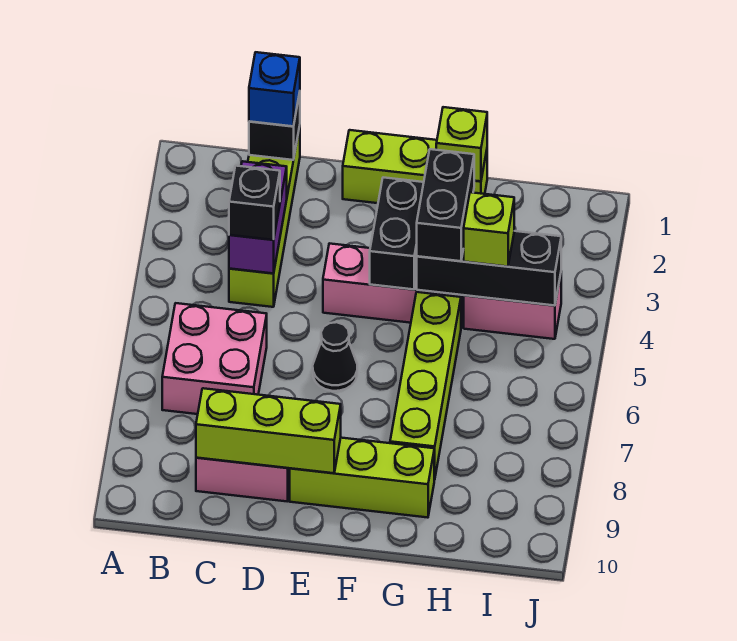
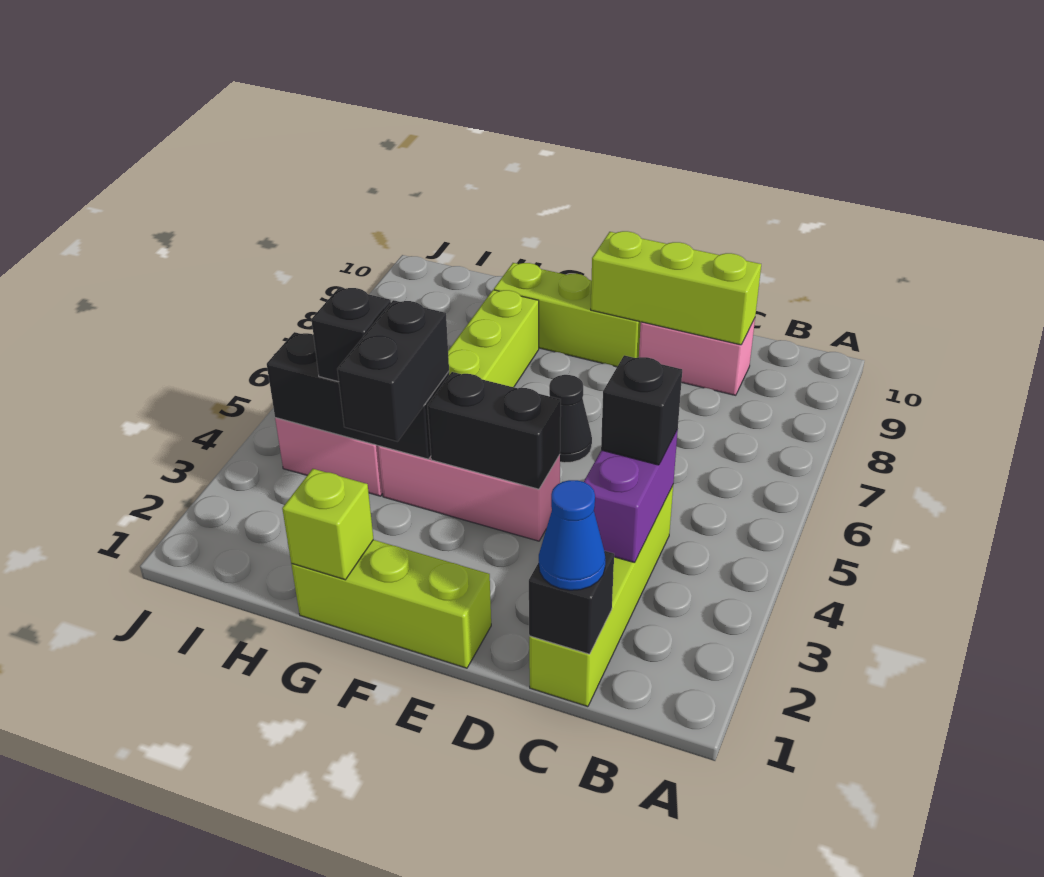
pink brick B6:C7 level 1 -> none
blue brick C1 level 3 -> blue cone C1 level 3
black brick F3:F4 level 2 -> black brick E4:F4 level 2
lime brick H4 level 3 -> black brick H4 level 3

